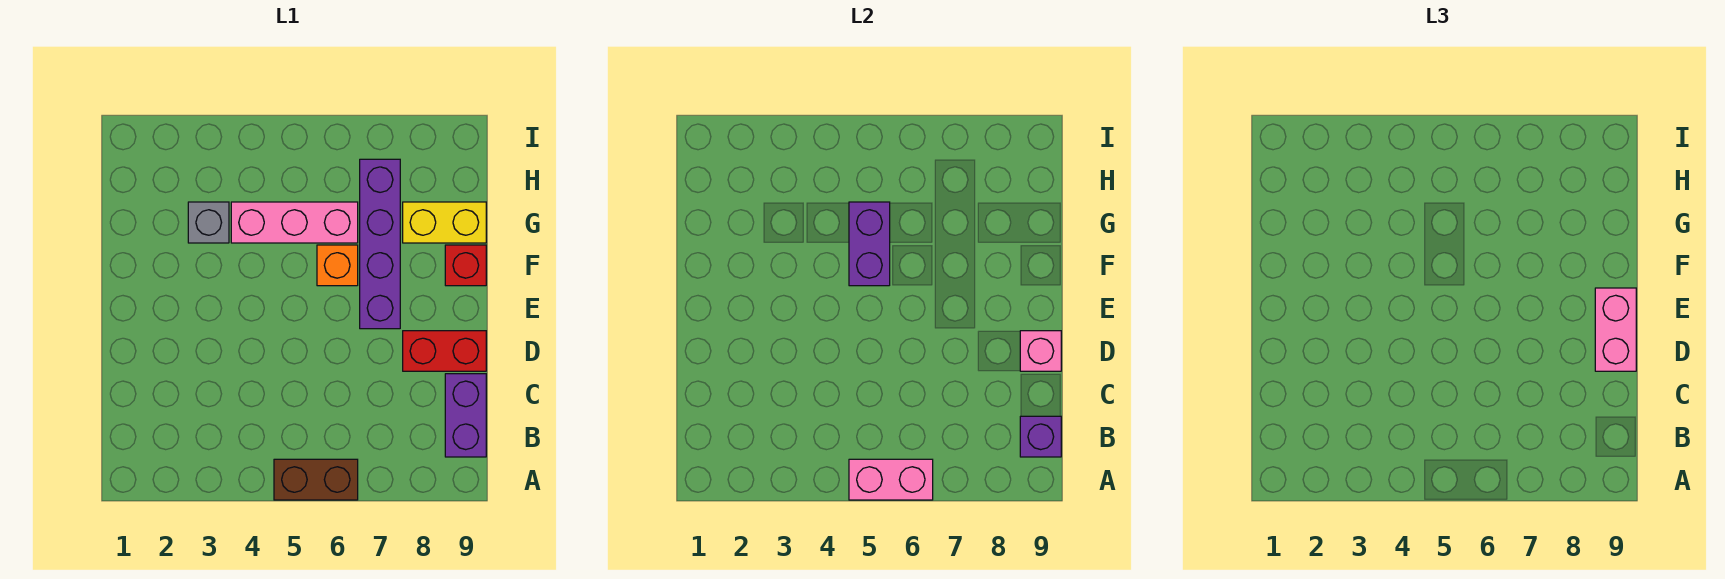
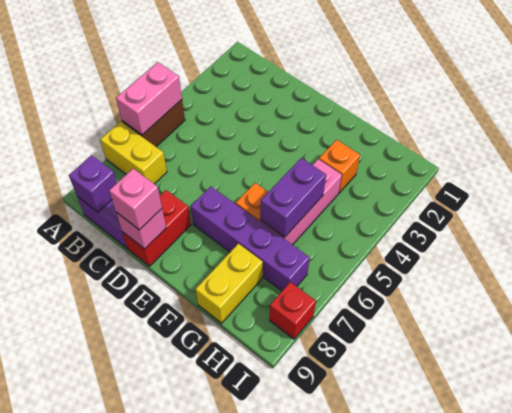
none -> yellow brick A7:B7 level 1
pink brick D9:E9 level 3 -> pink brick D9 level 3
purple brick F5:G5 level 2 -> purple brick G5:G6 level 2
red brick F9 level 1 -> red brick I8 level 1
grey brick G3 level 1 -> orange brick G3 level 1

